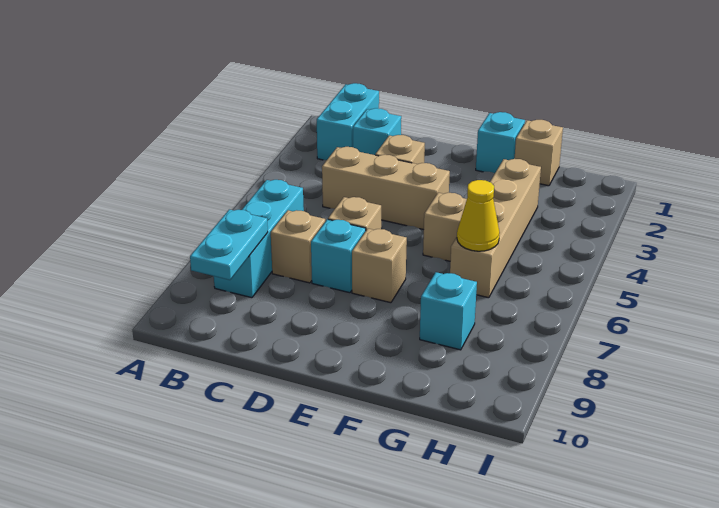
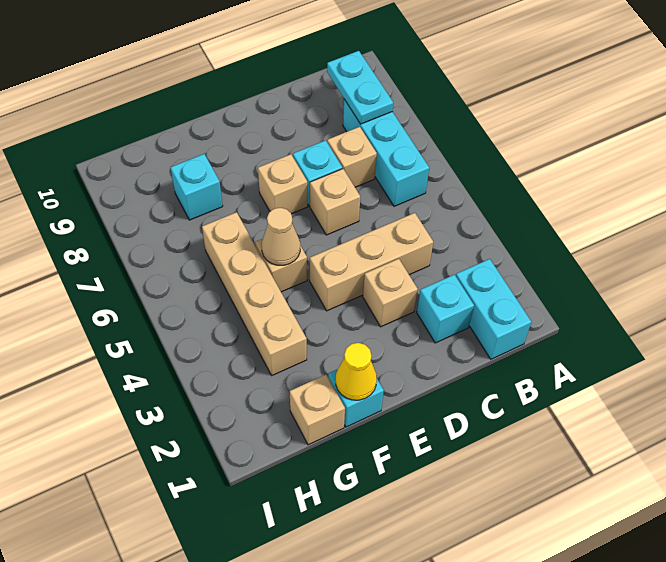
none -> tan cone F5 level 2
yellow cone G6 level 2 -> yellow cone F1 level 2

